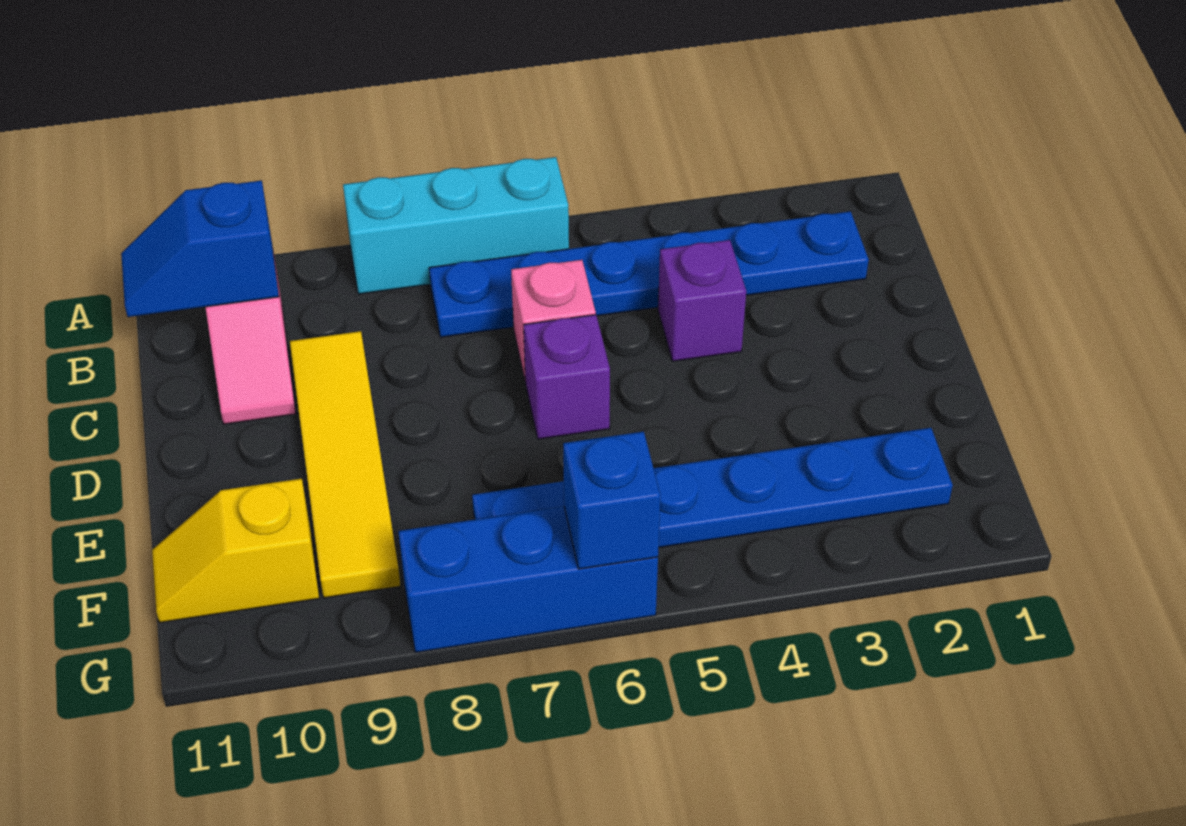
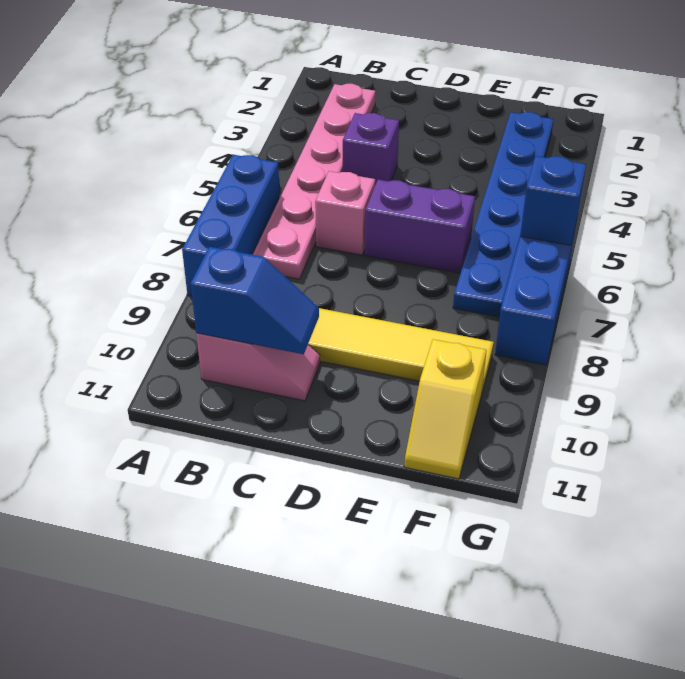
cyan brick A6:A8 level 1 -> blue brick A6:A8 level 1
blue plate B2:B7 level 1 -> pink plate B2:B7 level 1
blue slope B10:B11 level 2 top 10 -> blue slope B10:C10 level 2 top B
purple brick D6 level 1 -> purple brick D6:E6 level 1

